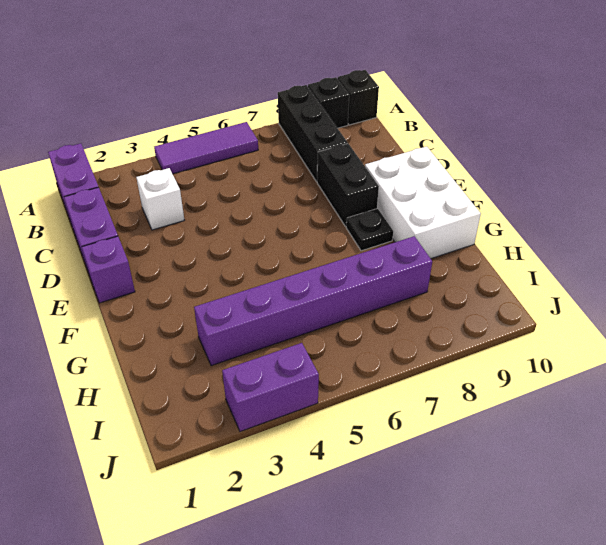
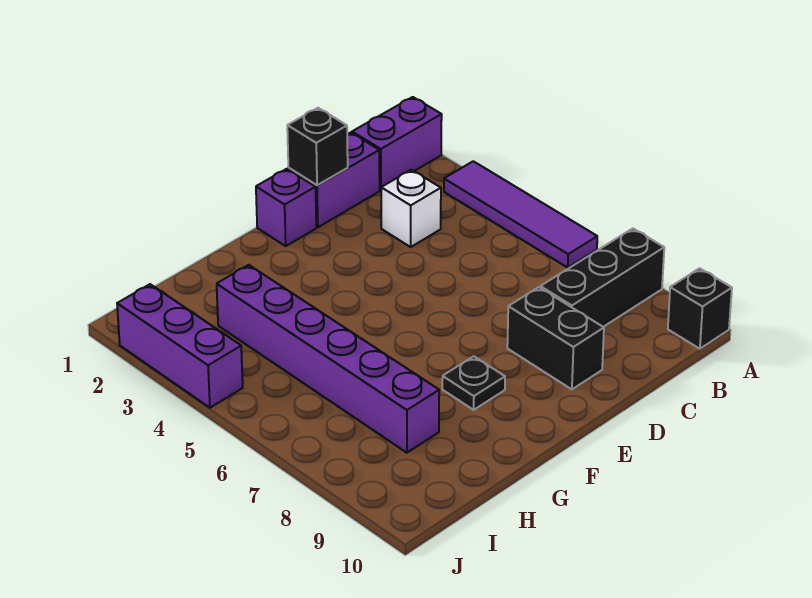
purple tile A4:A6 level 1 -> purple tile A3:A6 level 1
black brick A9 level 1 -> black brick D1 level 2
black brick D8:E8 level 1 -> black brick D8:D9 level 1
white brick E9:G10 level 1 -> none
purple brick J3:J4 level 1 -> purple brick J2:J4 level 1

